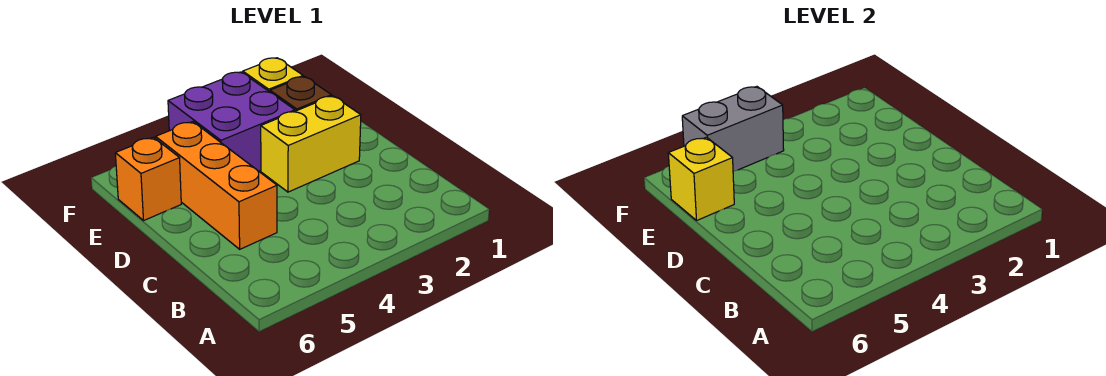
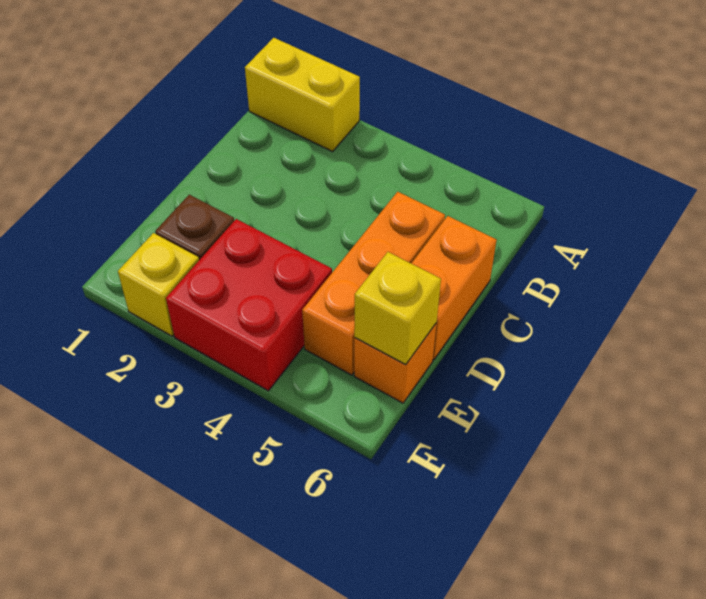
none -> orange brick C6:D6 level 1
yellow brick D2:D3 level 1 -> yellow brick A1:A2 level 1
purple brick E3:F4 level 1 -> red brick E3:F4 level 1
grey brick F4:F5 level 2 -> none

